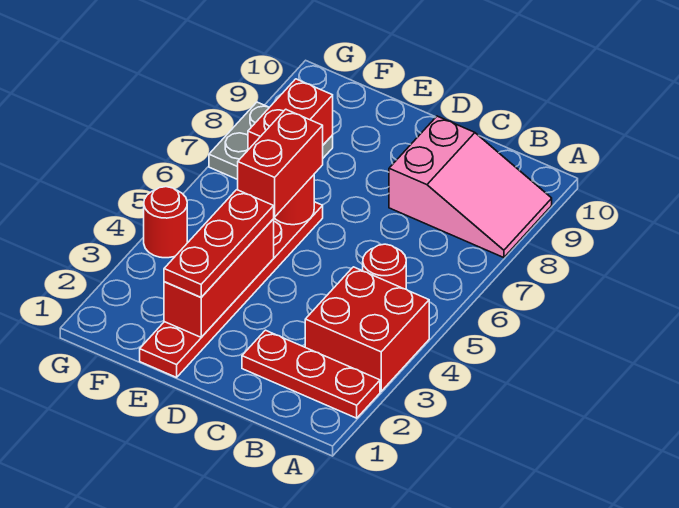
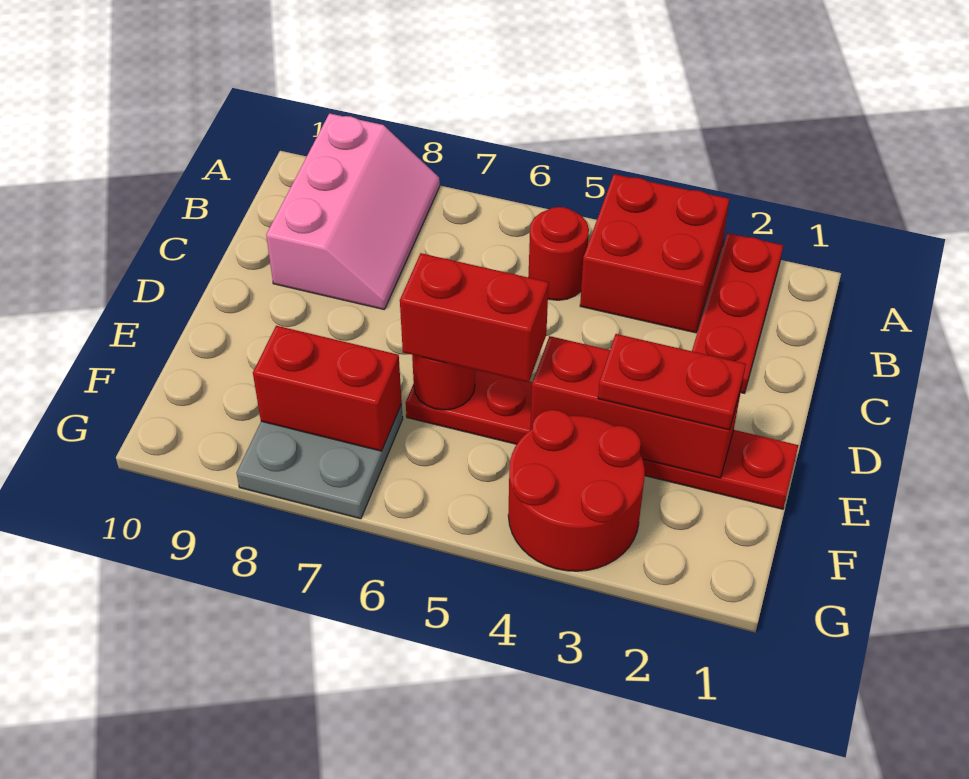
pink slope A8:C9 level 1 top C -> pink slope A8:C9 level 1 top 9
red plate E2:E4 level 3 -> red plate E2:E3 level 3
red round brick G4 level 1 -> red round brick F3:G4 level 1

